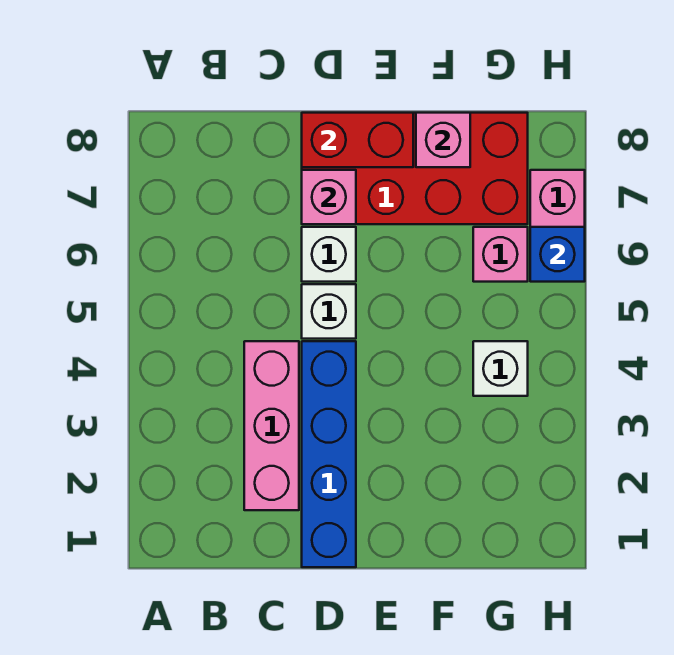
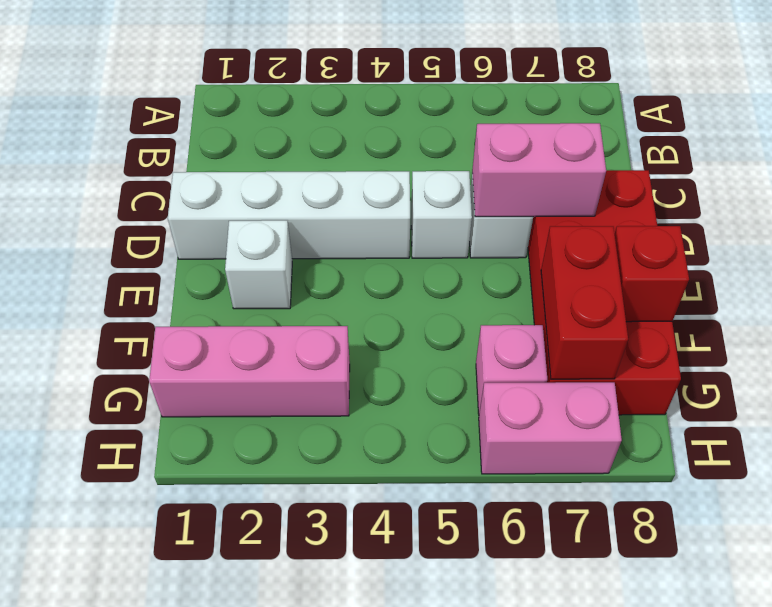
pink brick C2:C4 level 1 -> pink brick G1:G3 level 1
blue brick D1:D4 level 1 -> white brick D1:D4 level 1
pink brick D7 level 2 -> pink brick D6:D7 level 2
red brick D8:E8 level 2 -> red brick F7:G7 level 2
pink brick F8 level 2 -> red brick F8 level 2
white brick G4 level 1 -> white brick E2 level 1
blue brick H6 level 2 -> none

